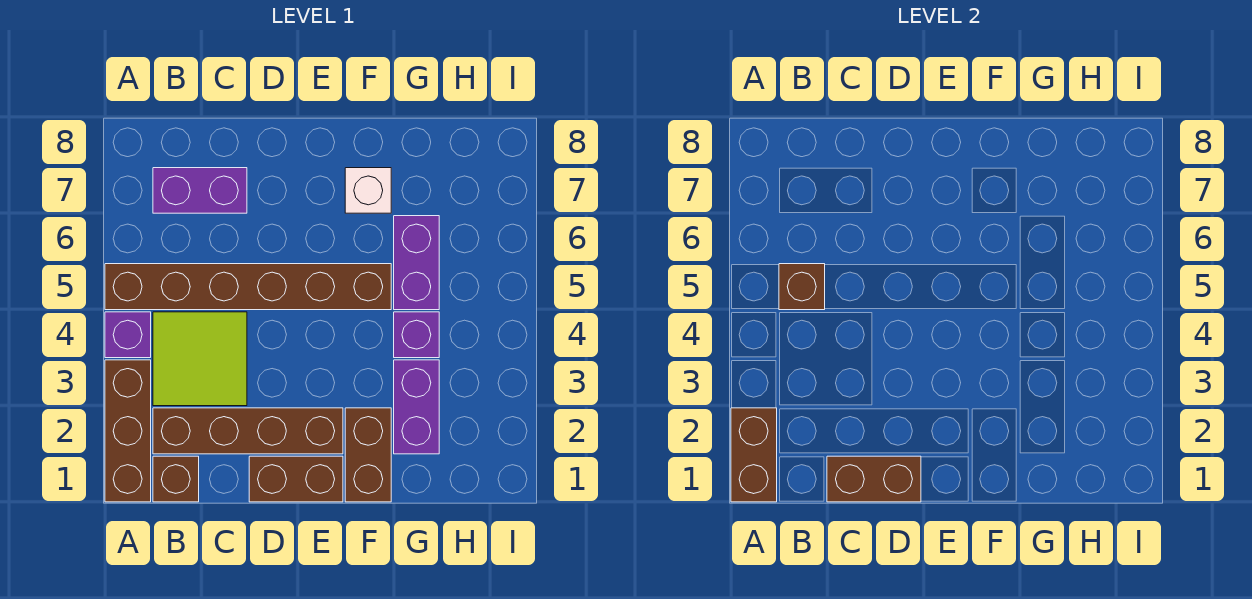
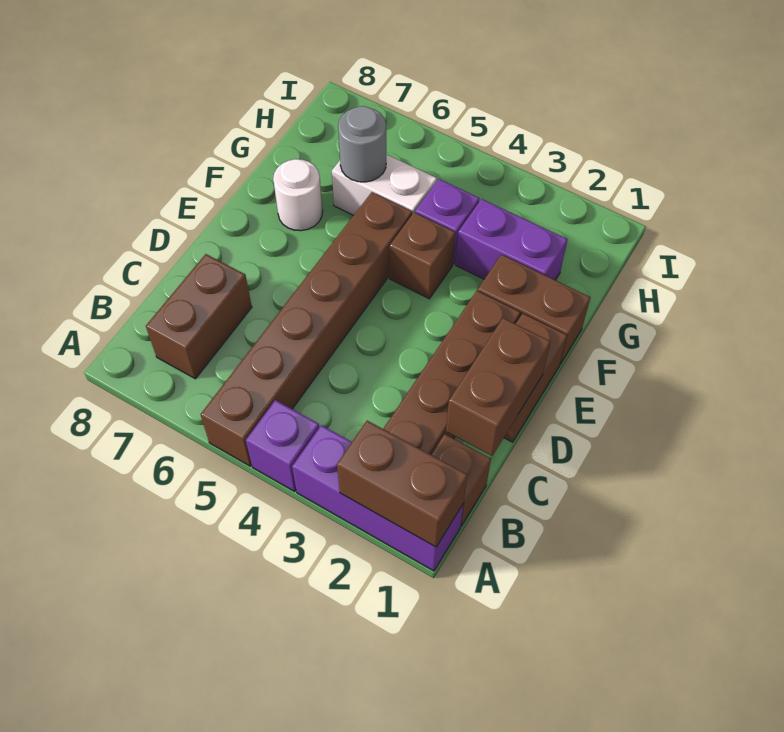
brown brick A1:A3 level 1 -> purple brick A1:A3 level 1
lime tile B3:C4 level 1 -> none
brown brick B5 level 2 -> brown brick F4 level 1
purple brick B7:C7 level 1 -> brown brick B7:C7 level 1
white brick F7 level 1 -> white round brick F7 level 1
purple brick G5:G6 level 1 -> white brick G5:G6 level 1
none -> grey round brick G6 level 2

